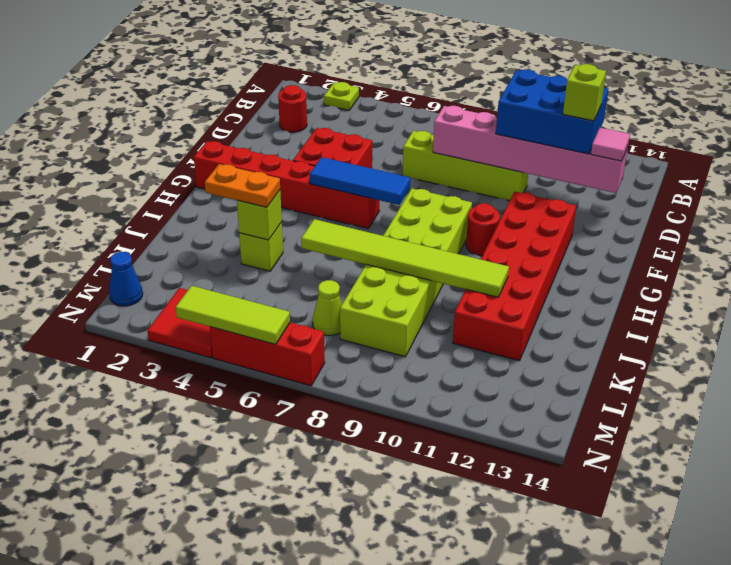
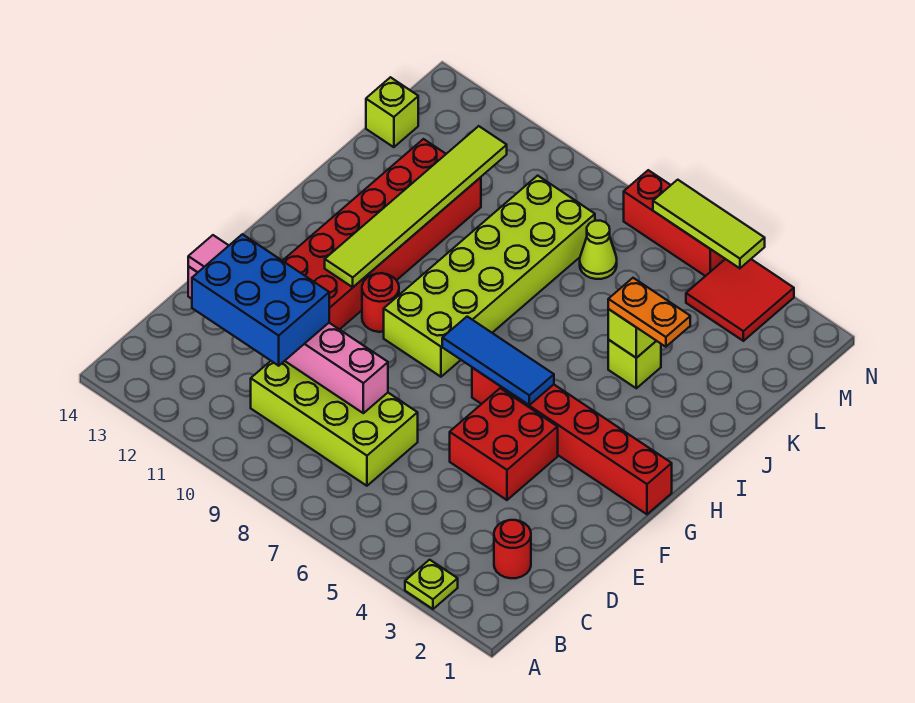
lime brick D7:D10 level 1 -> lime brick C7:D10 level 1
lime brick D12 level 4 -> lime brick L14 level 1
lime tile J6:J11 level 2 -> lime tile G11:L11 level 2
blue cone M1 level 1 -> none

